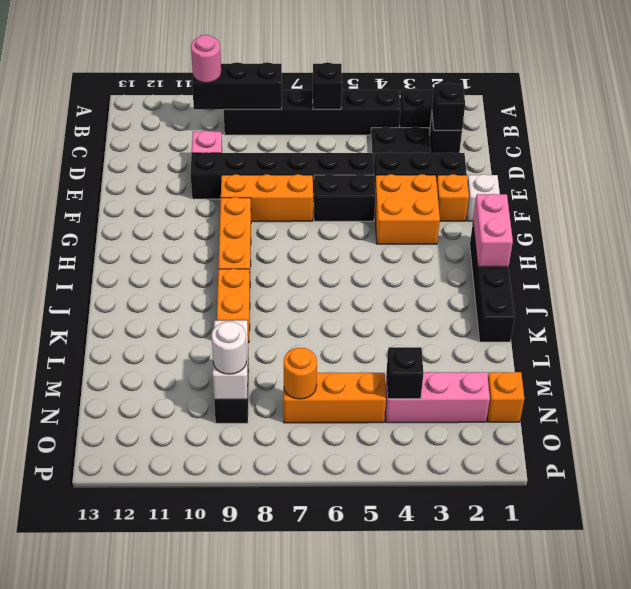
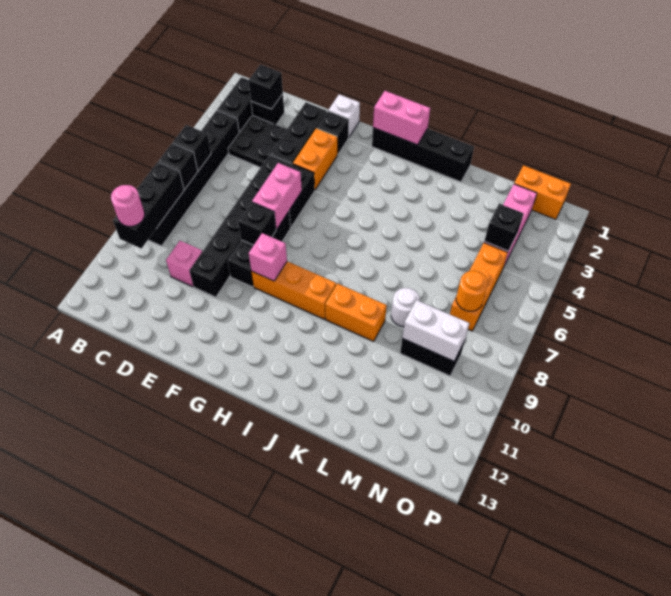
none -> black brick B7 level 2
orange brick F2 level 1 -> black brick F2 level 1
orange brick F3:G4 level 1 -> orange brick F3:F4 level 1
none -> pink brick F6:F7 level 2
orange brick F7:F9 level 1 -> black brick F7:F9 level 1
none -> black brick F8 level 2
none -> pink brick G9 level 2
orange brick N1 level 1 -> orange brick N1:O1 level 1
white round brick N9 level 3 -> white round brick L8 level 1

